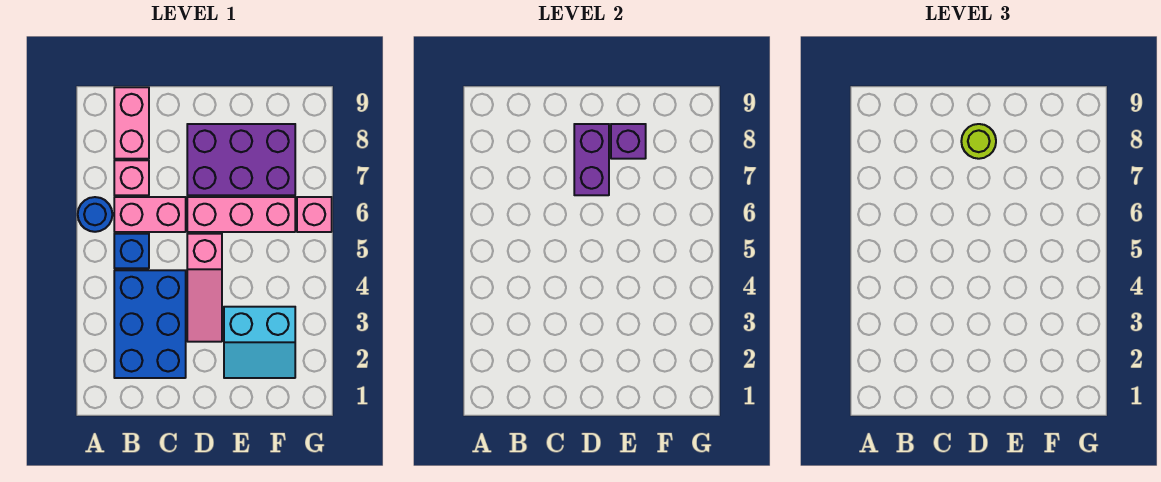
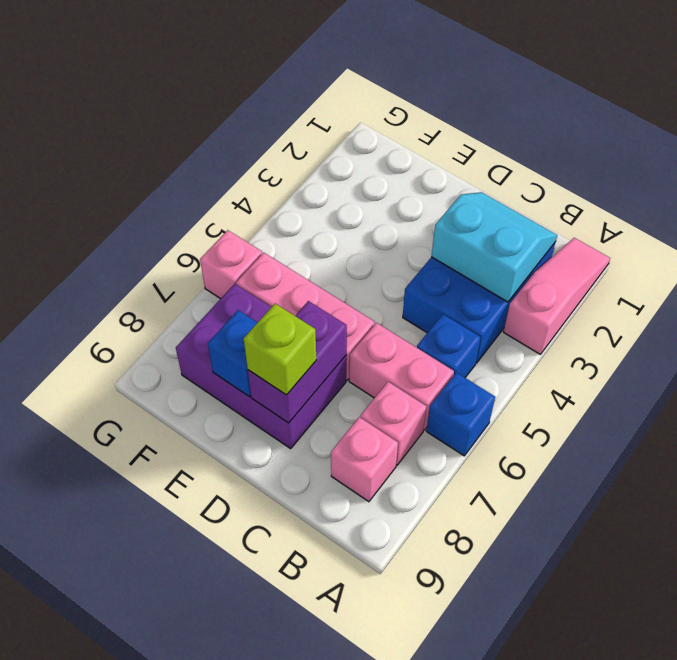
blue round brick A6 level 1 -> blue brick A6 level 1
pink brick B8:B9 level 1 -> pink brick B8 level 1
pink slope D3:D5 level 1 top 5 -> pink slope A1:A3 level 1 top 3
lime round brick D8 level 3 -> lime brick D8 level 3
cyan slope E2:F3 level 1 top 3 -> cyan slope B2:C3 level 2 top 3
purple brick E8 level 2 -> blue brick E8 level 2

